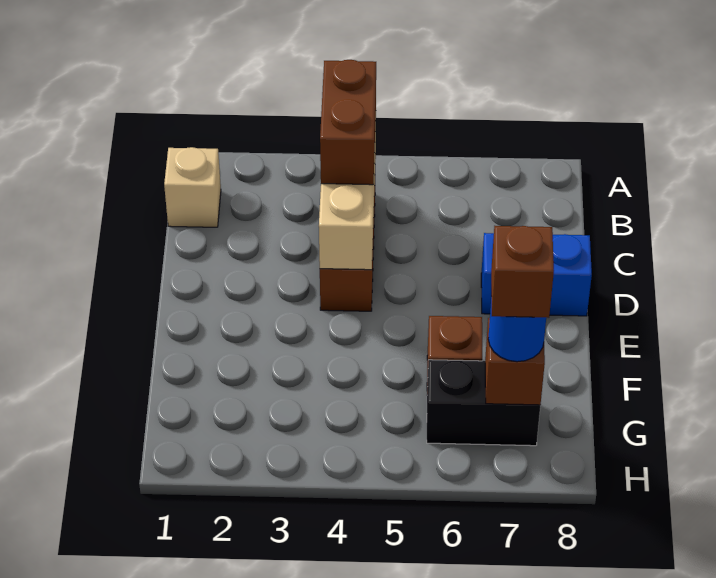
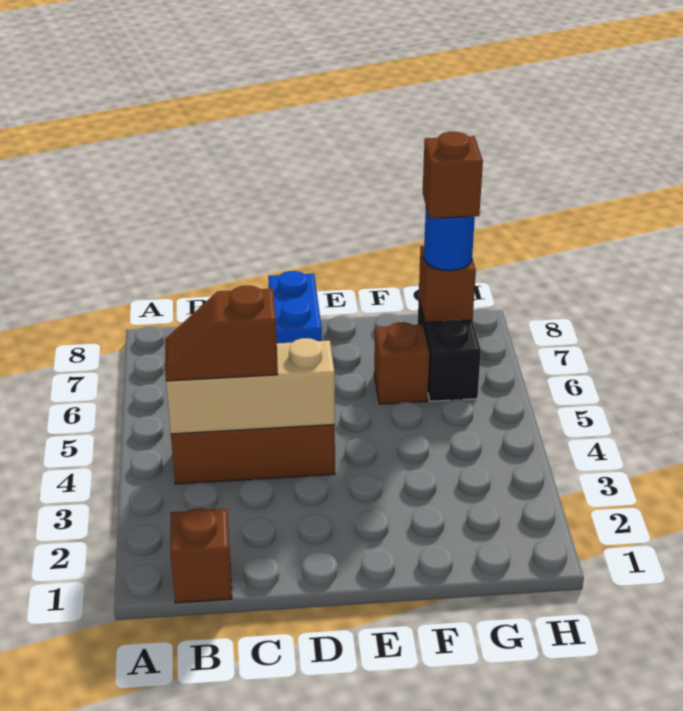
tan brick B1 level 1 -> brown brick B1 level 1
brown brick B4:C4 level 3 -> brown slope B4:C4 level 3 top C

